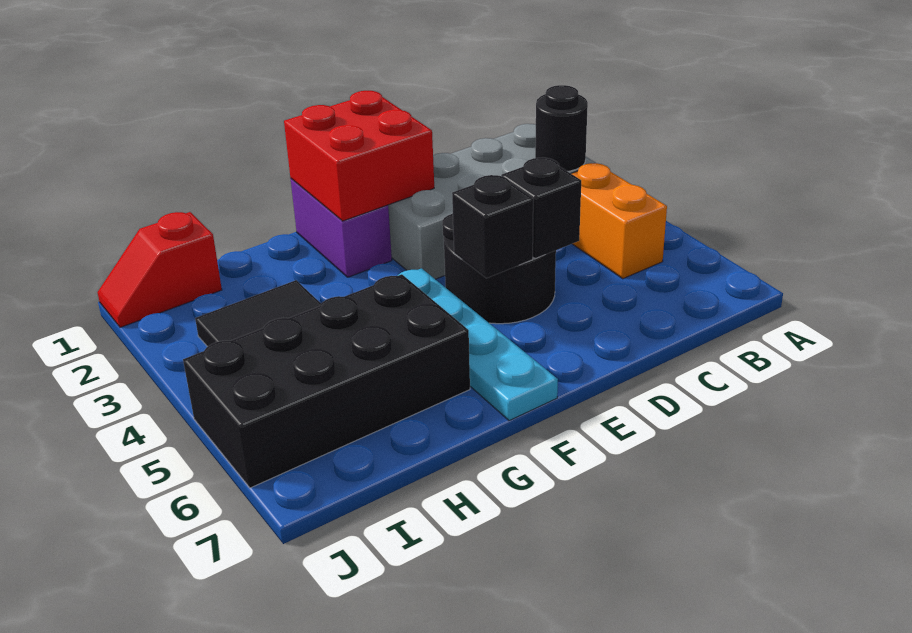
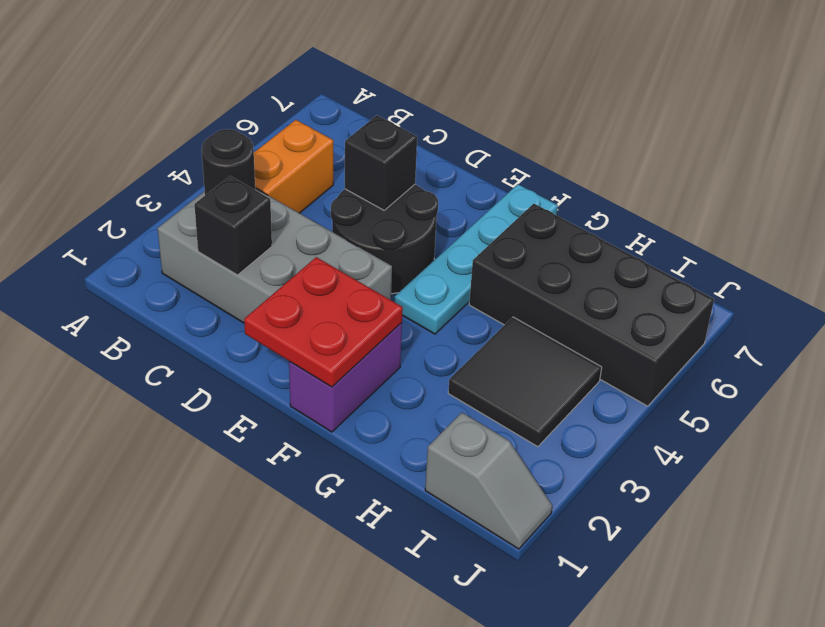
red brick E1:F2 level 2 -> red plate E1:F2 level 2
black brick E5 level 2 -> black brick C2 level 2
red slope I1:J1 level 1 top I -> grey slope I1:J1 level 1 top I

